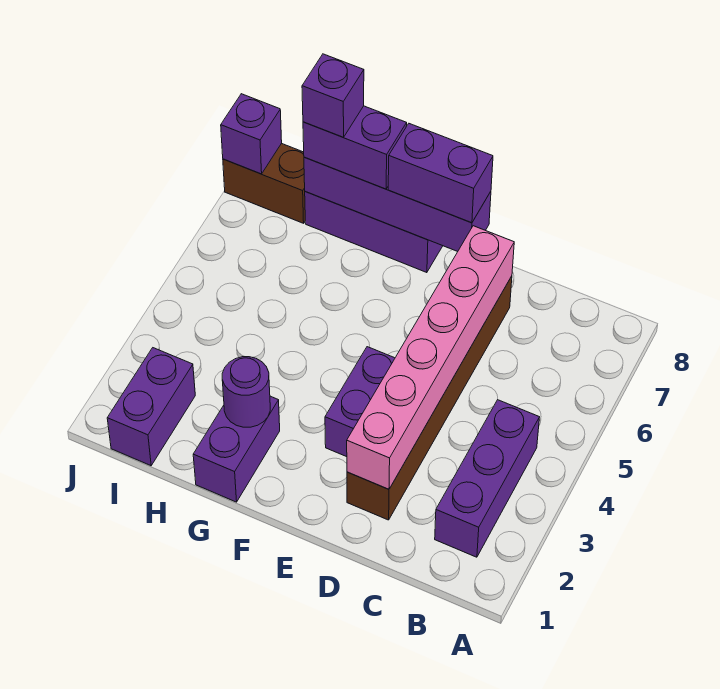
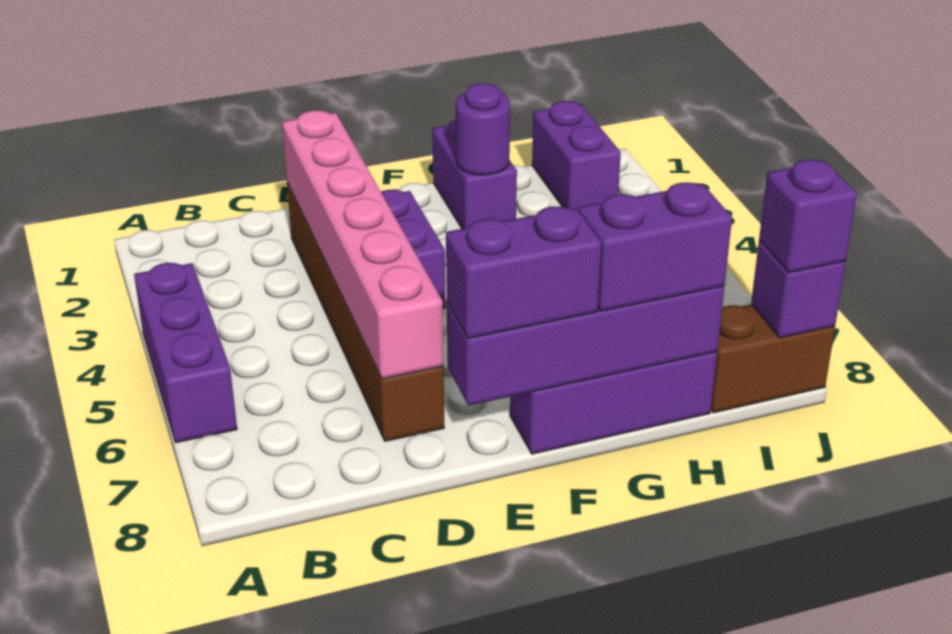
purple brick B2:B4 level 1 -> purple brick A4:A6 level 1
purple brick H8 level 4 -> purple brick J8 level 3

